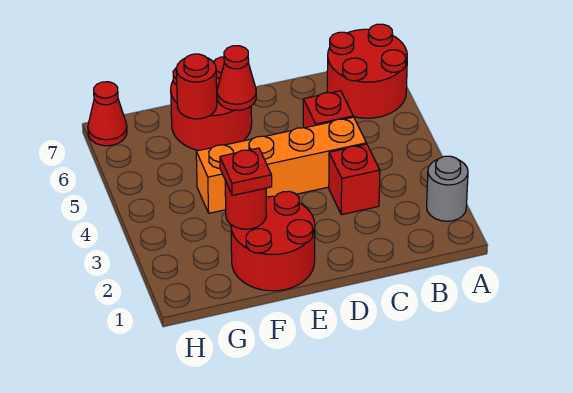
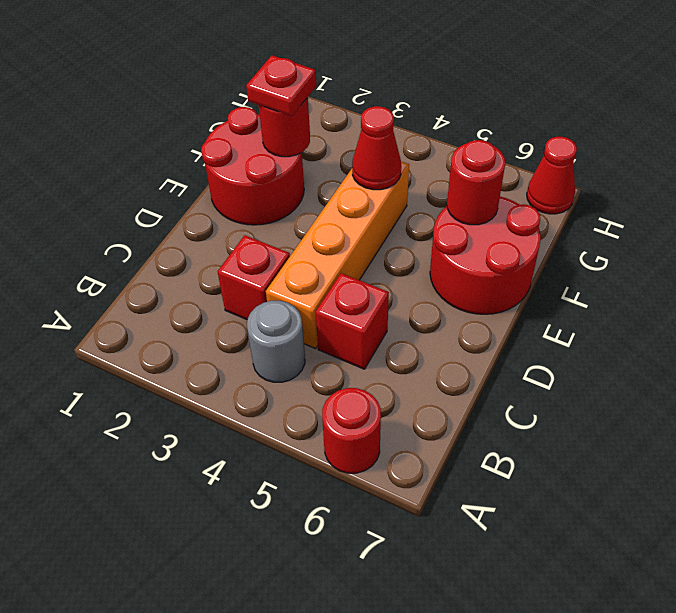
grey round brick A2 level 1 -> grey round brick B4 level 1
red round brick A6:B7 level 1 -> red round brick A6 level 1
red cone E6 level 2 -> red cone F4 level 2

